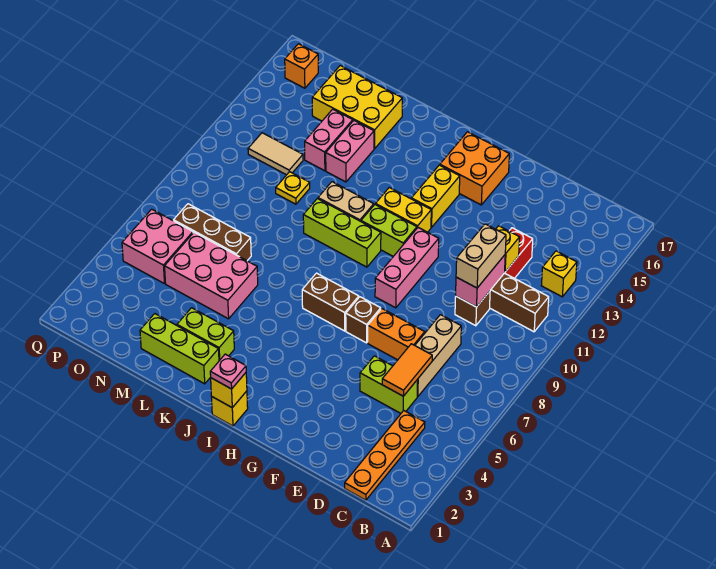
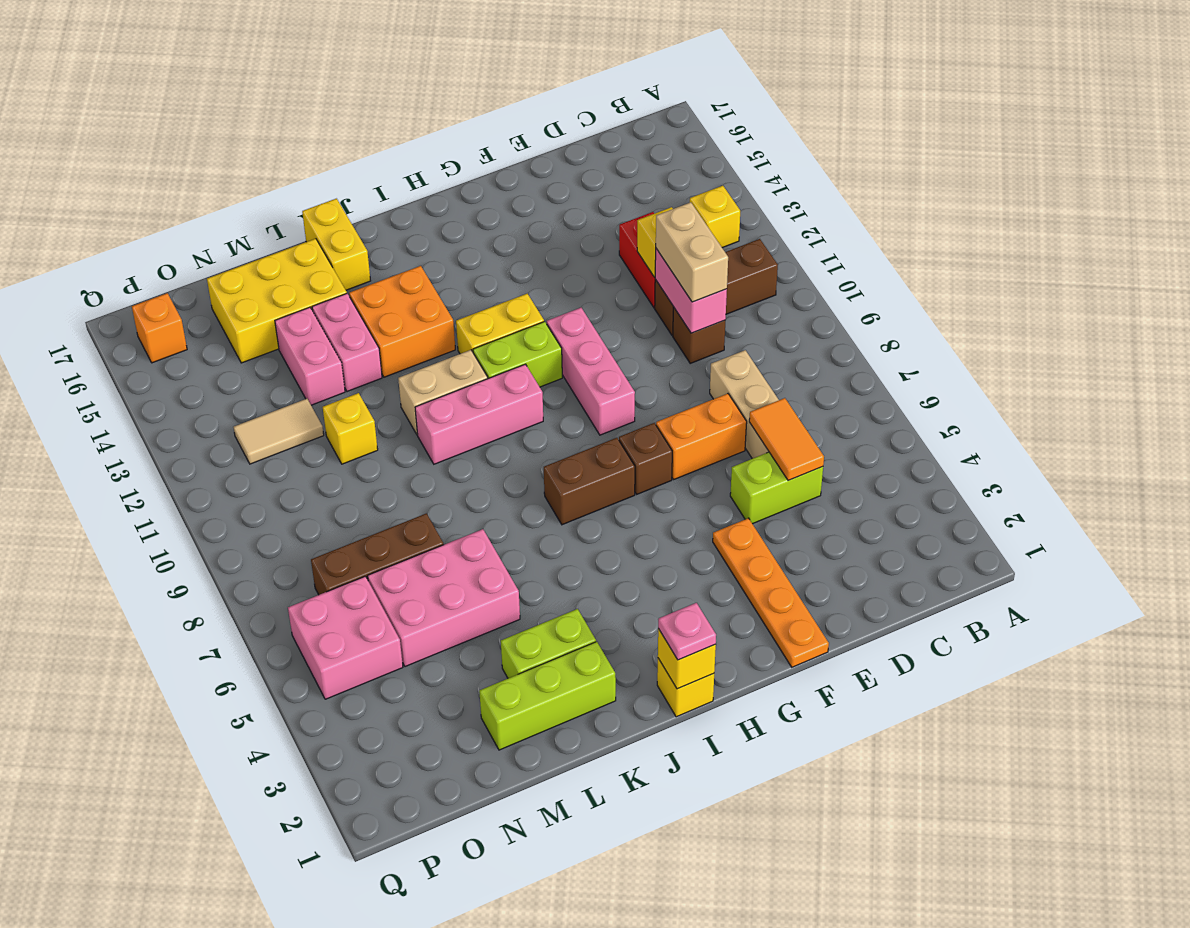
orange plate C1:C4 level 1 -> orange plate F1:F4 level 1
orange brick G15:H16 level 1 -> orange brick J13:K14 level 1
yellow brick H13:H14 level 1 -> yellow brick K16:K17 level 1
lime brick I10:K10 level 1 -> pink brick I10:K10 level 1
yellow plate M11 level 1 -> yellow brick M11 level 1

